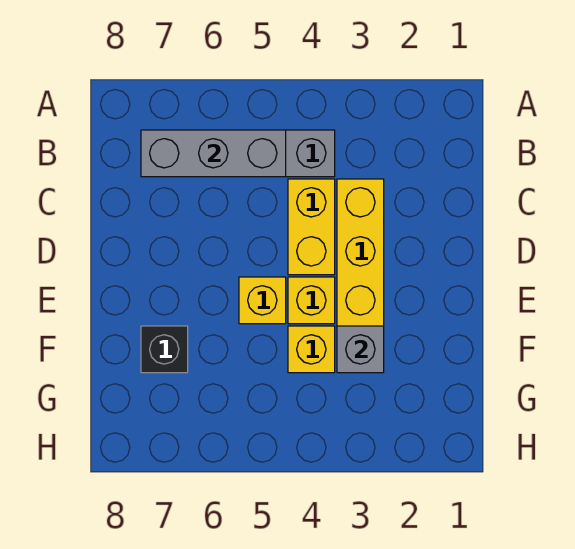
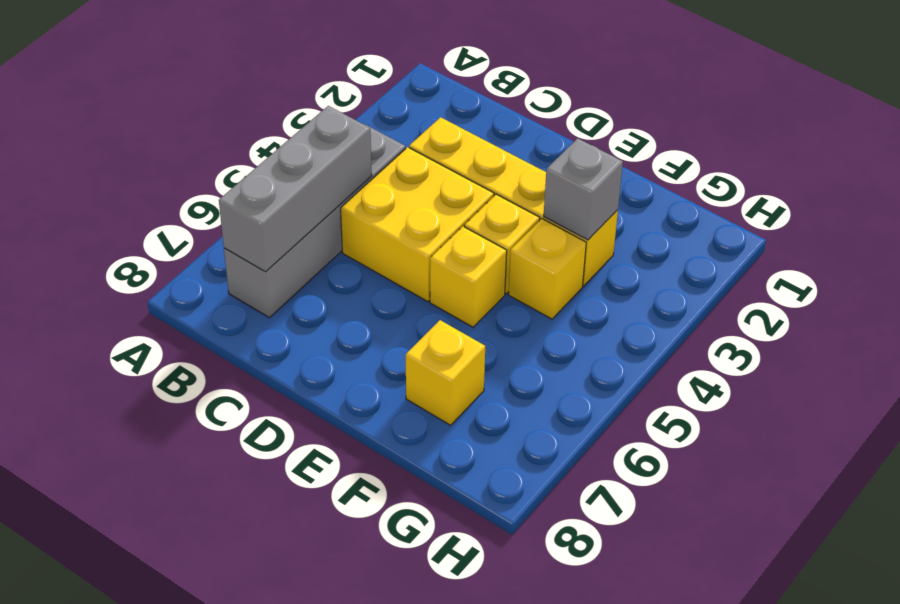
yellow brick C4:D4 level 1 -> yellow brick C4:D5 level 1
black brick F7 level 1 -> yellow brick F7 level 1

